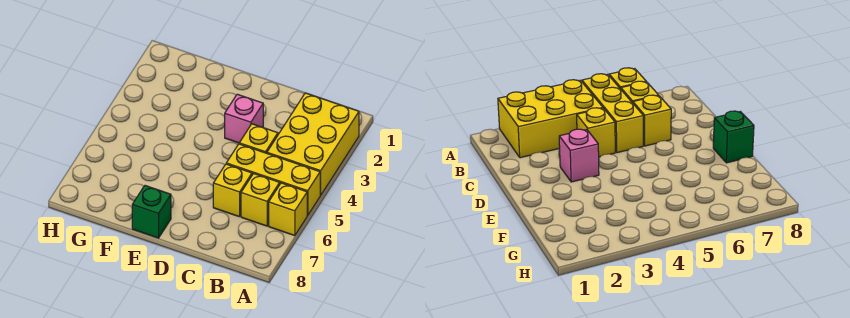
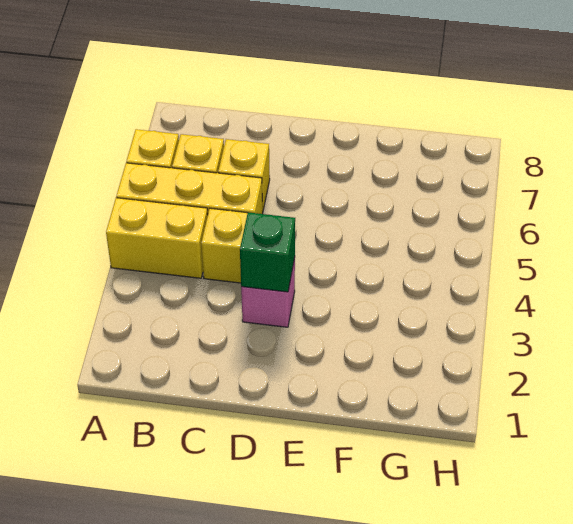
yellow brick A2:B4 level 1 -> yellow brick A4:B4 level 1
green brick E8 level 1 -> green brick D3 level 2

